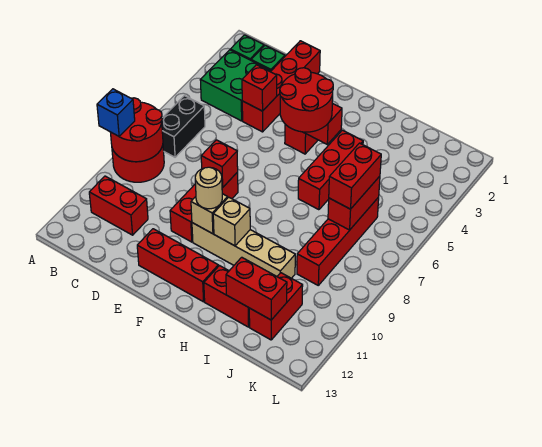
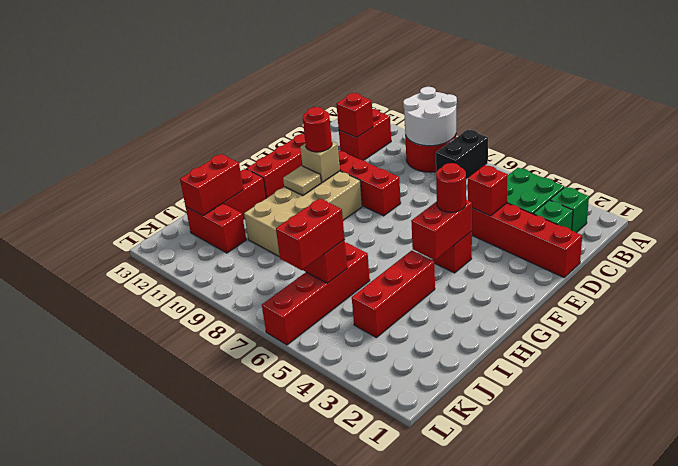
red round brick A8:B9 level 2 -> white round brick A8:B9 level 2
blue brick A9 level 3 -> none
black brick B6:B7 level 1 -> black brick A7:B7 level 1
red brick E8 level 2 -> red brick C11 level 2
red round brick F4:G5 level 3 -> red round brick F4 level 3
tan brick F10:I10 level 1 -> tan brick F9:I10 level 1
tan round brick F10 level 3 -> red round brick F10 level 3
tan brick G10 level 2 -> tan tile G10 level 2
red brick H4:H6 level 1 -> red brick H4:J4 level 1
red brick J6:J9 level 1 -> red brick I6:L6 level 1
red brick J6:J7 level 3 -> red brick J6:K6 level 3

